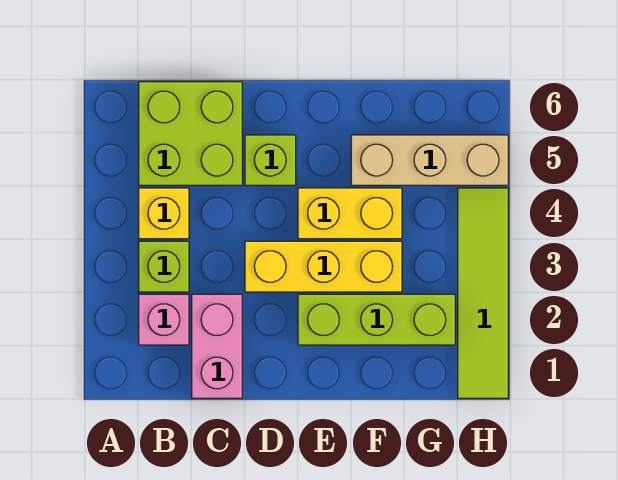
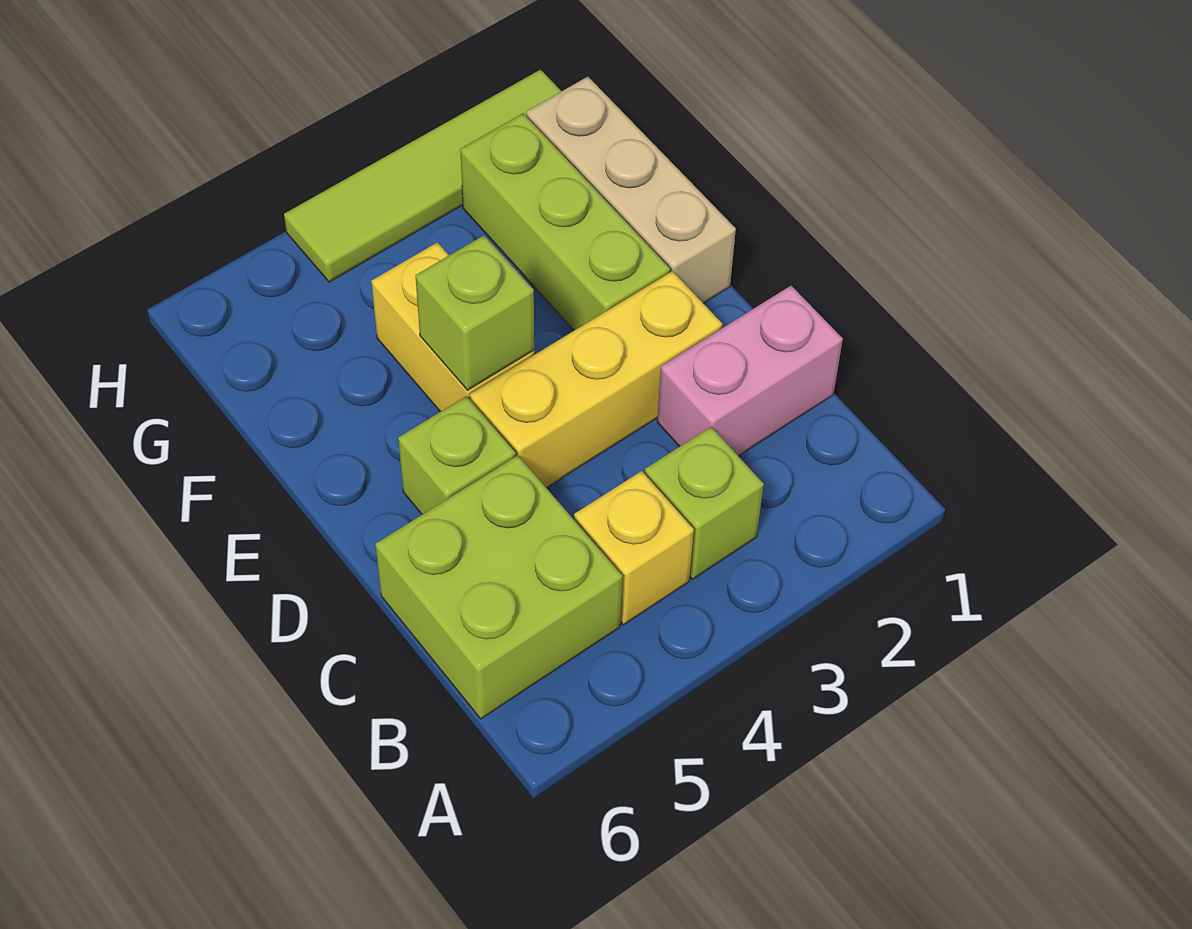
pink brick B2 level 1 -> none
yellow brick D3:F3 level 1 -> yellow brick D2:D4 level 1
none -> lime brick E4 level 2
tan brick F5:H5 level 1 -> tan brick E1:G1 level 1

